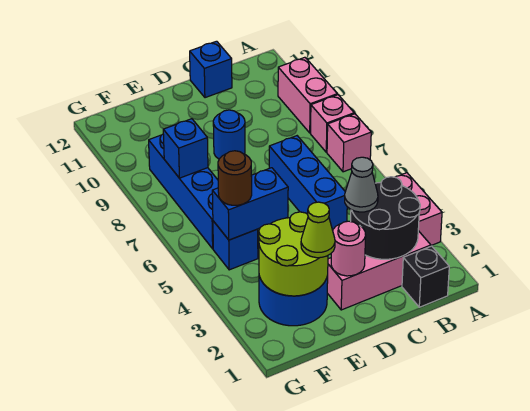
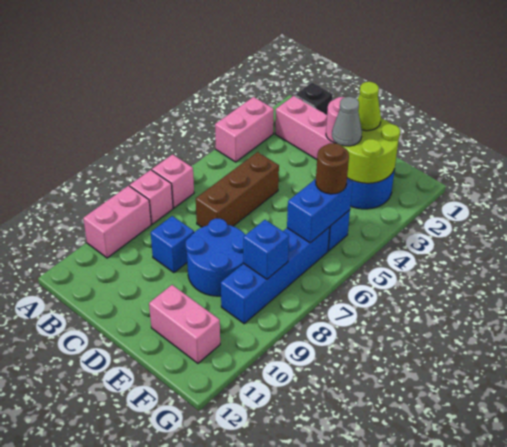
black round brick B2:C3 level 2 -> none
grey cone C3 level 3 -> grey cone E3 level 3
blue brick C5:C7 level 1 -> brown brick C5:C7 level 1
blue brick C12 level 1 -> blue brick C9 level 1
blue round brick D9 level 1 -> blue round brick D8:E9 level 1
blue brick E5:F5 level 2 -> blue brick F5:F6 level 2
none -> pink brick E11:F11 level 1

